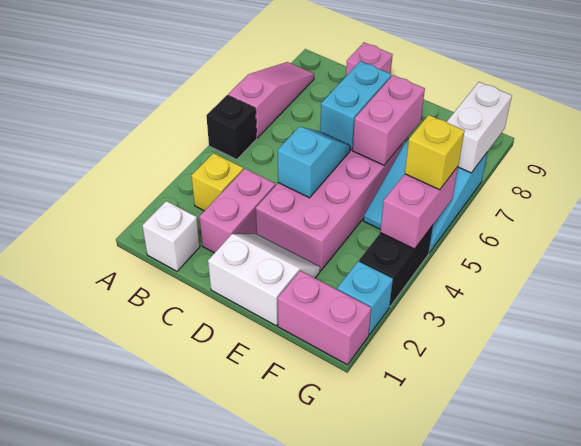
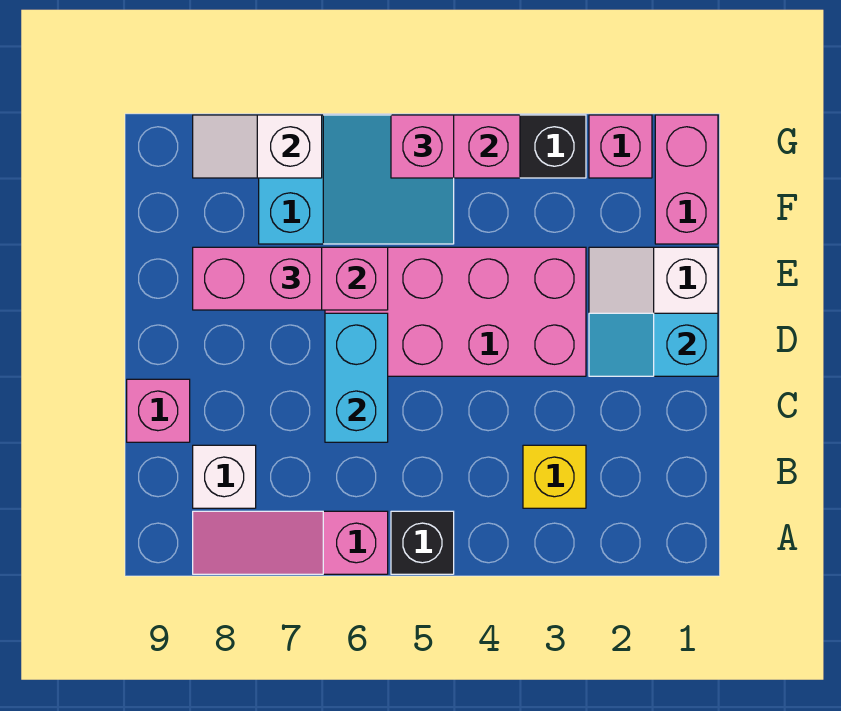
white brick B1 level 1 -> white brick B8 level 1
pink brick C2:C3 level 1 -> pink brick E7:E8 level 3
cyan slope D4:D5 level 2 top 4 -> cyan slope D1:D2 level 2 top 1
cyan brick D6:D7 level 2 -> cyan brick C6:D6 level 2
cyan brick G2 level 1 -> pink brick G2 level 1
yellow brick G5 level 3 -> pink brick G5 level 3
white brick G7:G8 level 2 -> white slope G7:G8 level 2 top 7

